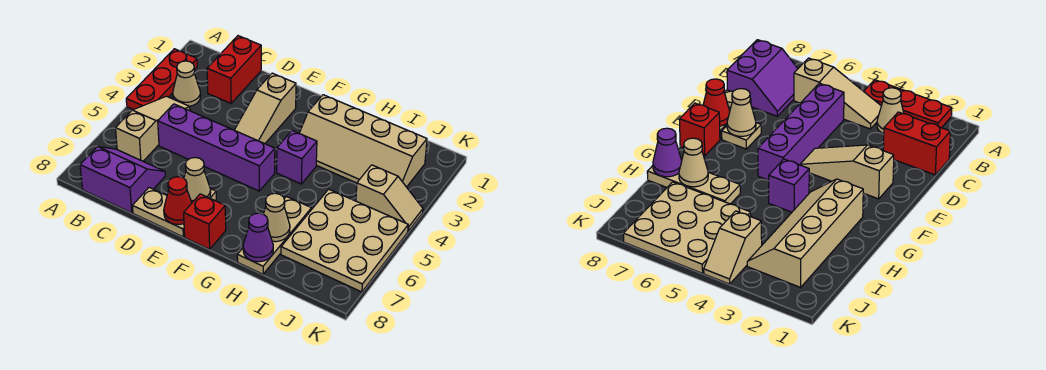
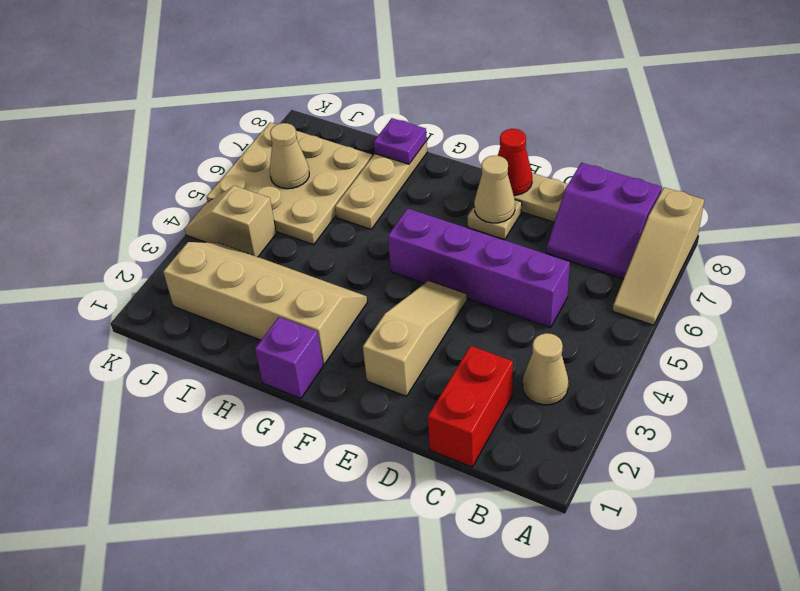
red plate A2:A4 level 1 -> none
tan slope B4:B6 level 1 top 6 -> tan slope A6:A8 level 1 top 8
red brick F8 level 1 -> none
purple brick G4 level 1 -> purple brick G1 level 1
tan cone H7 level 2 -> tan cone J6 level 2
purple cone H8 level 2 -> purple plate H8 level 2

